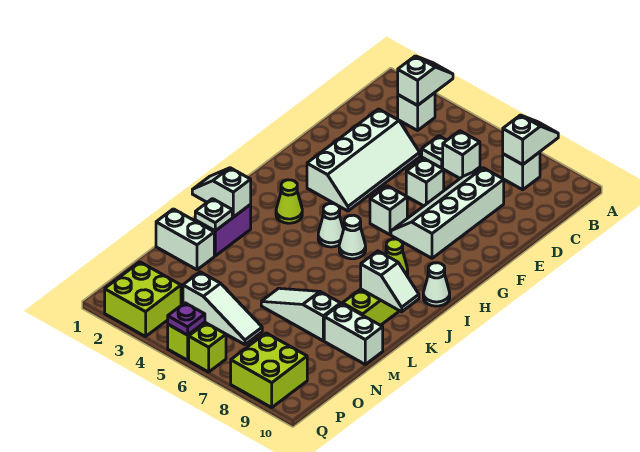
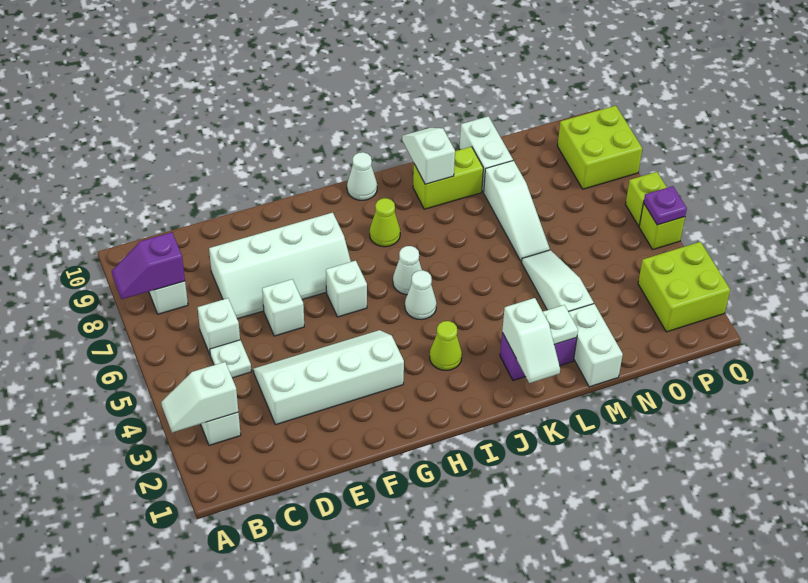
white slope A8:B8 level 2 top B -> purple slope A8:B8 level 2 top B
white slope O4:O6 level 1 top 4 -> white slope M3:M5 level 1 top 3

